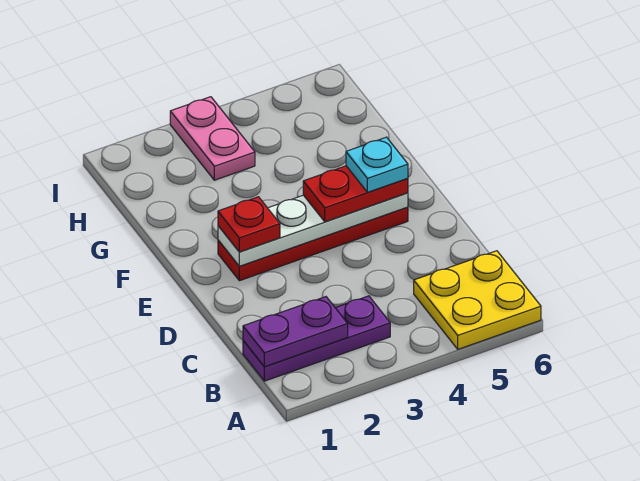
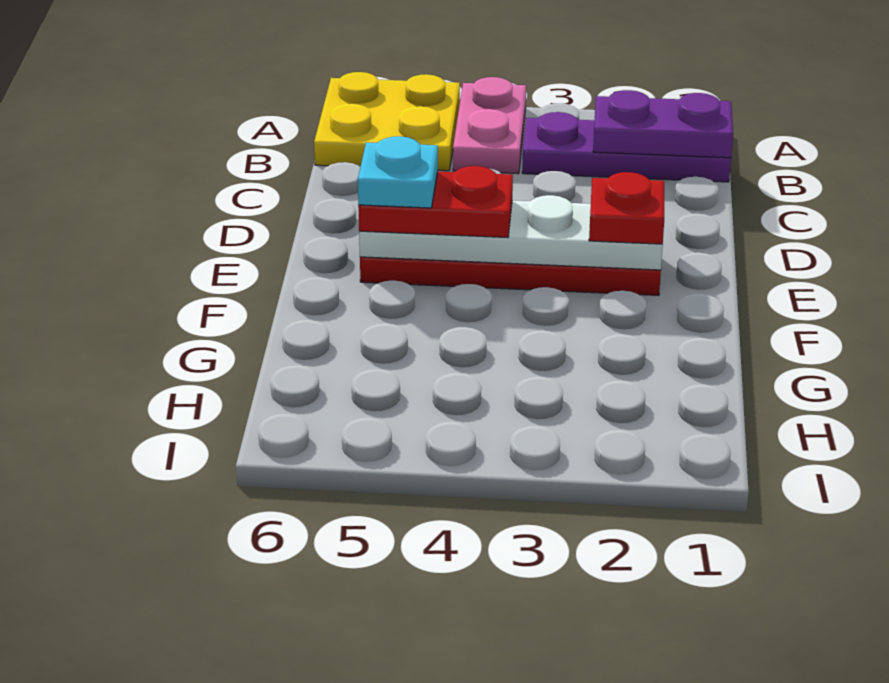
pink plate H3:I3 level 1 -> pink plate A4:B4 level 1

